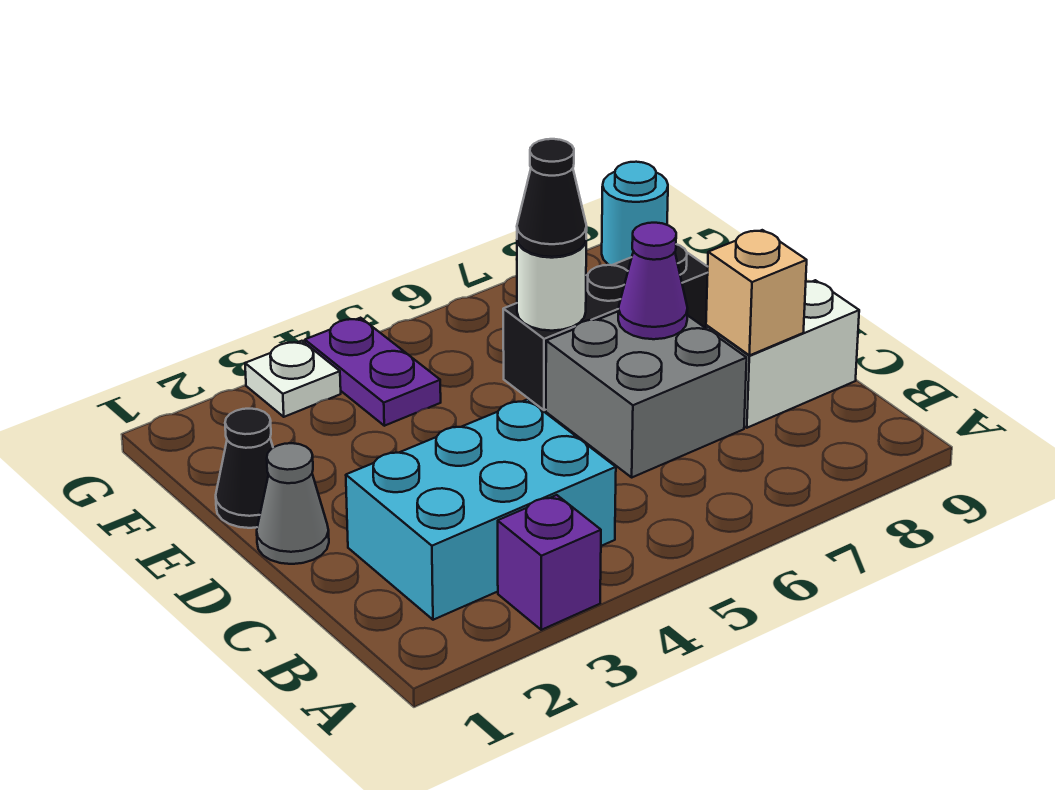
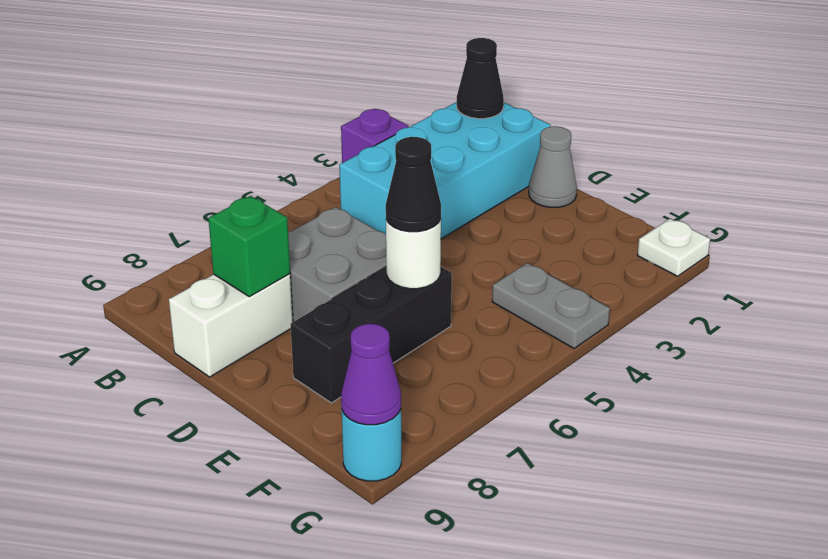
cyan brick B2:C4 level 1 -> cyan brick B1:C4 level 1
tan brick C8 level 2 -> green brick C8 level 2
purple cone D7 level 2 -> purple cone G9 level 2
black cone E1 level 1 -> black cone B1 level 2
purple plate F4:G4 level 1 -> grey plate F4:G4 level 1
white plate G3 level 1 -> white plate G1 level 1

